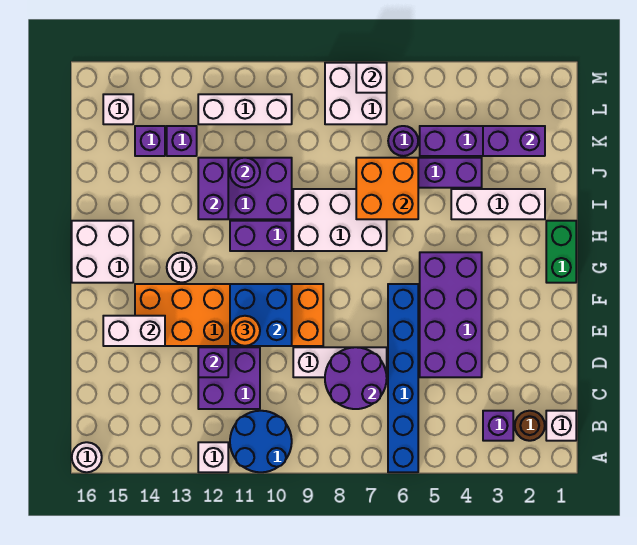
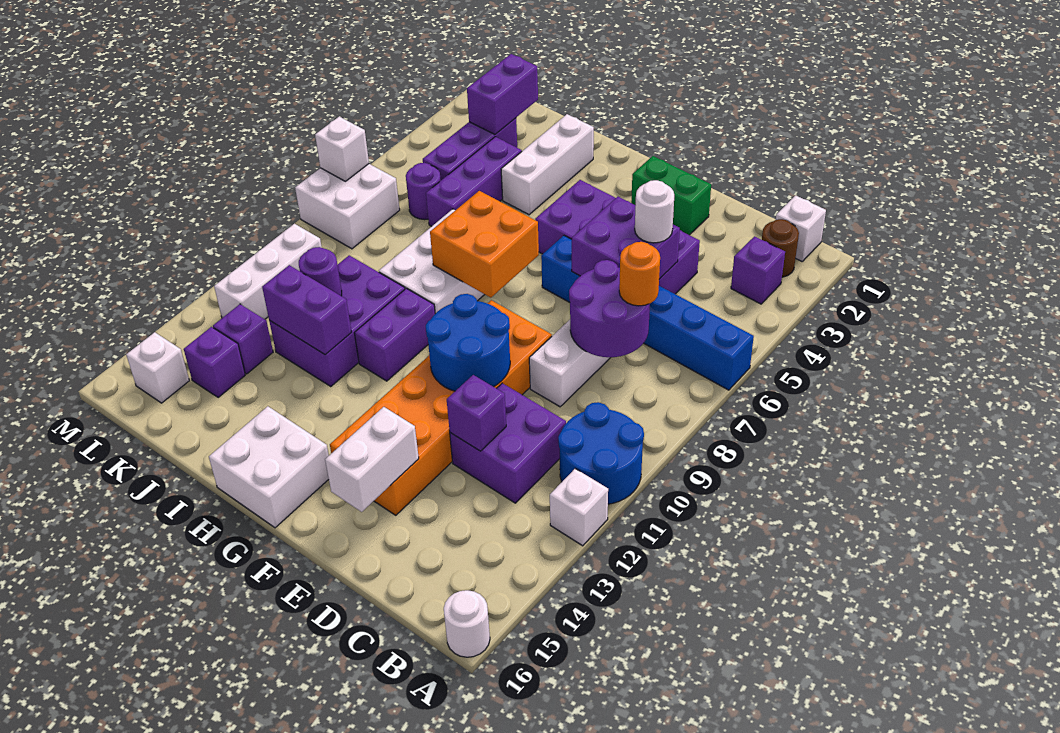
none -> purple brick D5:E6 level 2
blue brick E10:F11 level 2 -> blue round brick E10:F11 level 2
orange round brick E11 level 3 -> orange round brick C7 level 3
green brick G1:H1 level 1 -> green brick E2:F2 level 1
white round brick G13 level 1 -> white round brick D5 level 3
orange brick I6:J7 level 2 -> orange brick G7:H8 level 2

